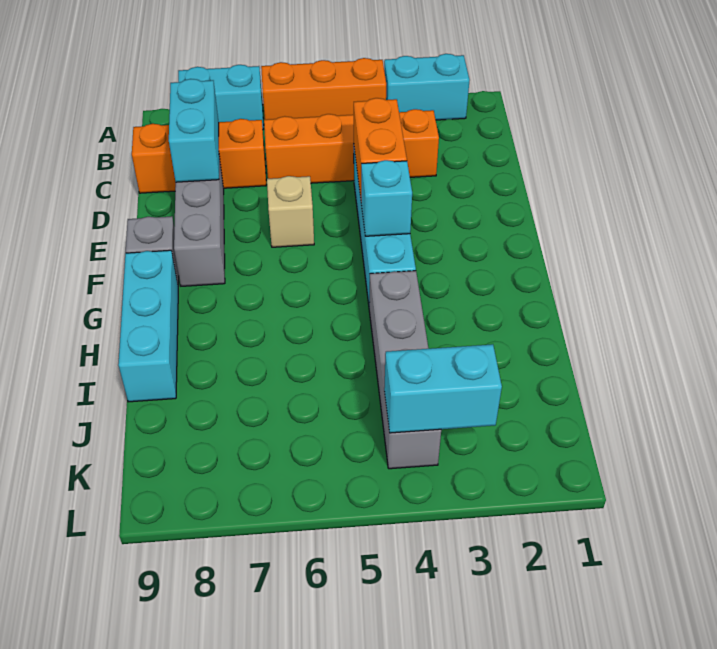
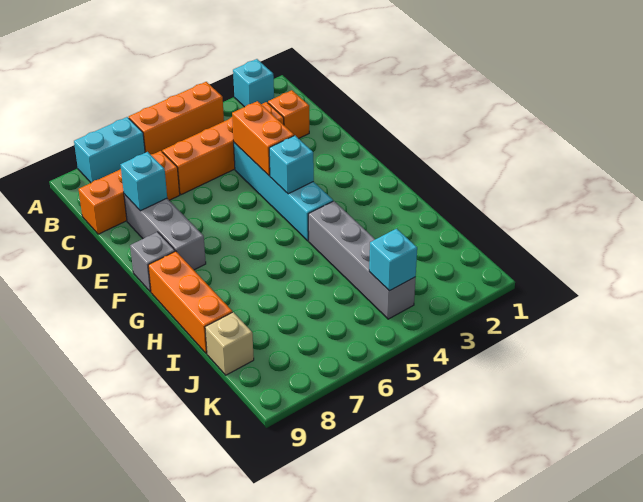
cyan brick A2:A3 level 1 -> cyan brick A2 level 1
none -> orange brick C2 level 1
cyan brick C8:D8 level 2 -> cyan brick D8 level 2
tan brick E6 level 1 -> tan brick J9 level 1
cyan brick G9:I9 level 1 -> orange brick G9:I9 level 1
cyan brick K3:K4 level 2 -> cyan brick K4 level 2

